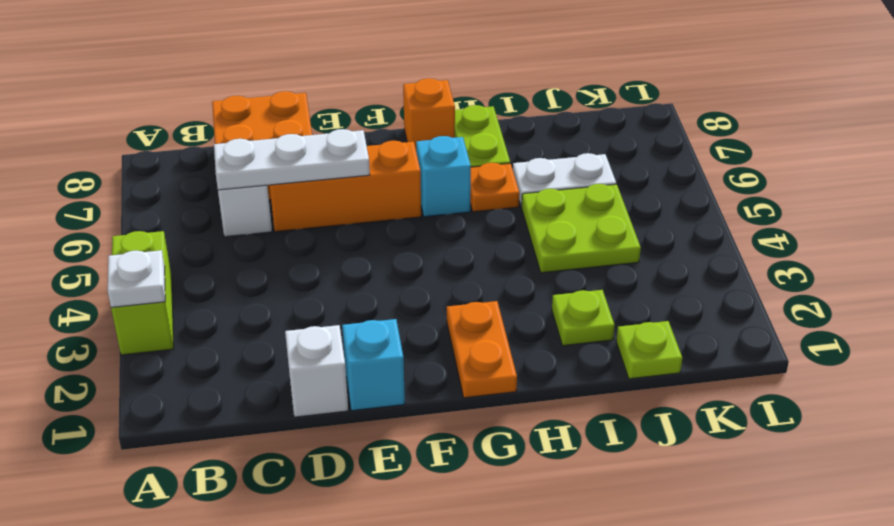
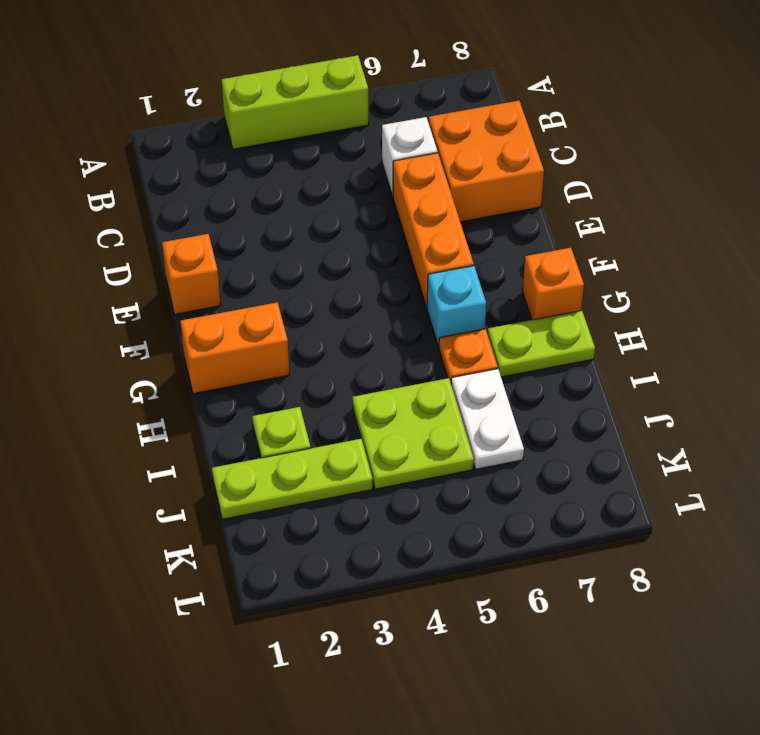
lime brick A3:A4 level 1 -> lime brick A3:A5 level 1
white plate A3 level 2 -> none
white plate C6:E6 level 2 -> none
white brick D1 level 1 -> none
cyan brick E1 level 1 -> orange brick E1 level 1
orange plate G1:G2 level 1 -> orange brick G1:G2 level 1
lime plate J1 level 1 -> lime plate J1:J3 level 1

